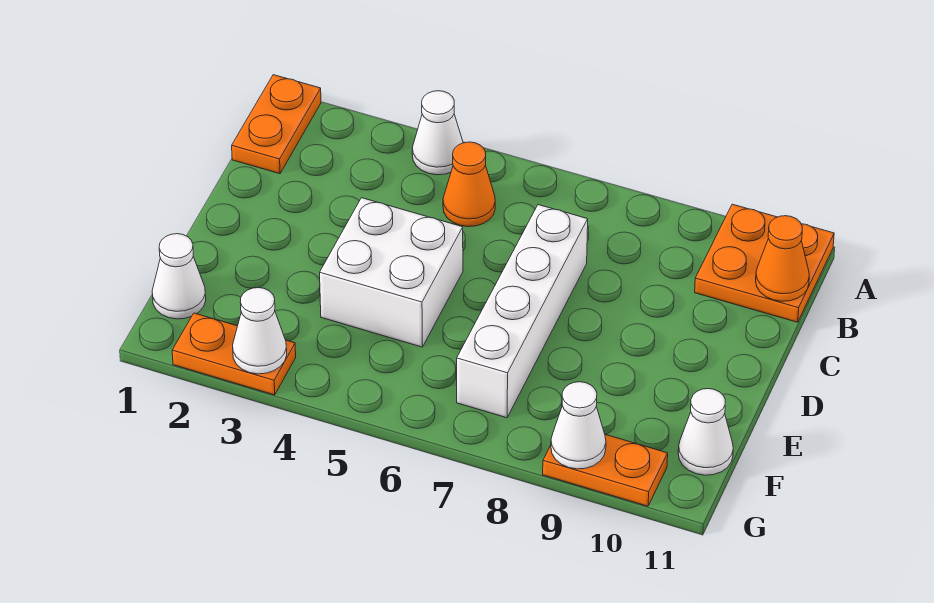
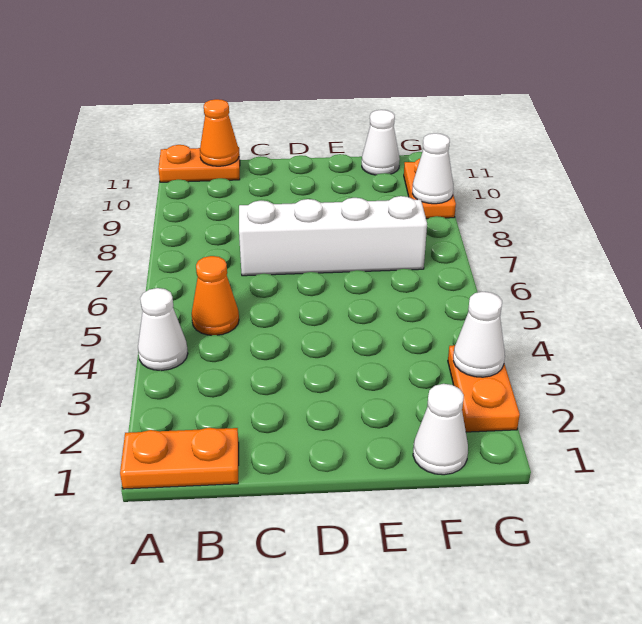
orange plate A10:B11 level 1 -> orange plate A11:B11 level 1
white brick D4:E5 level 1 -> none

